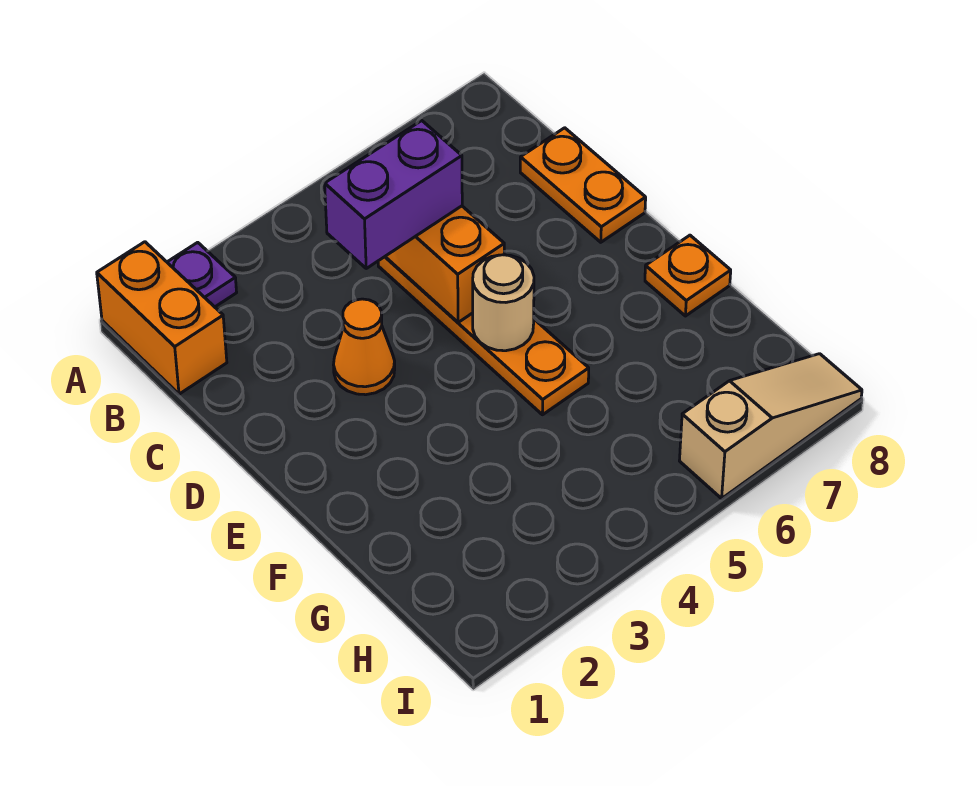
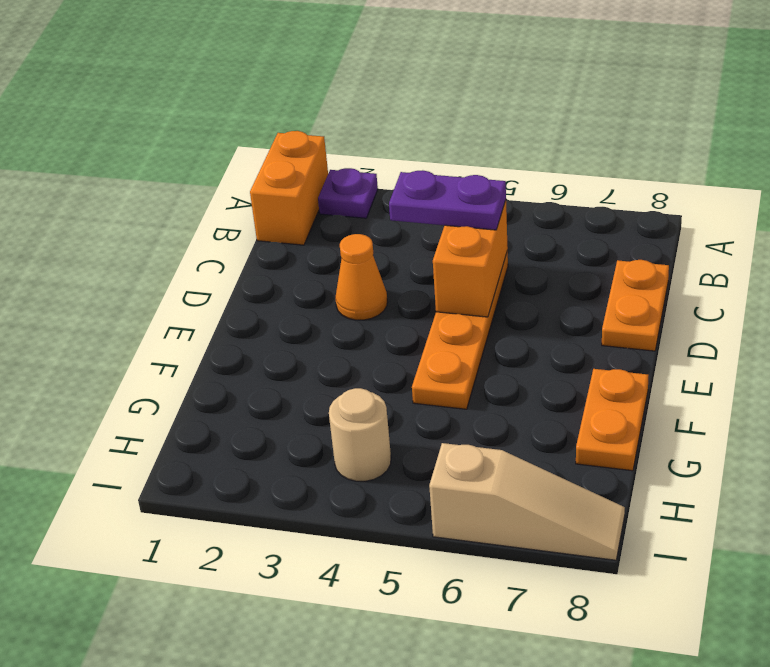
purple brick C4:C5 level 3 -> purple plate C4:C5 level 3
tan round brick E5 level 2 -> tan round brick H4 level 1
orange plate F8 level 1 -> orange plate F8:G8 level 1

